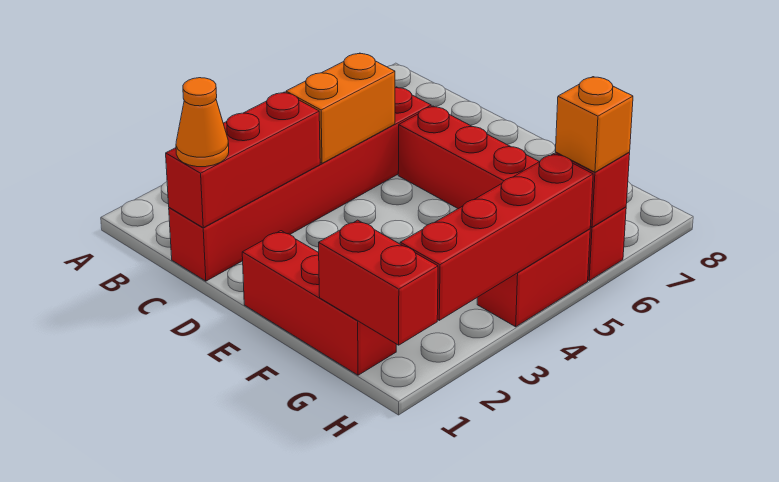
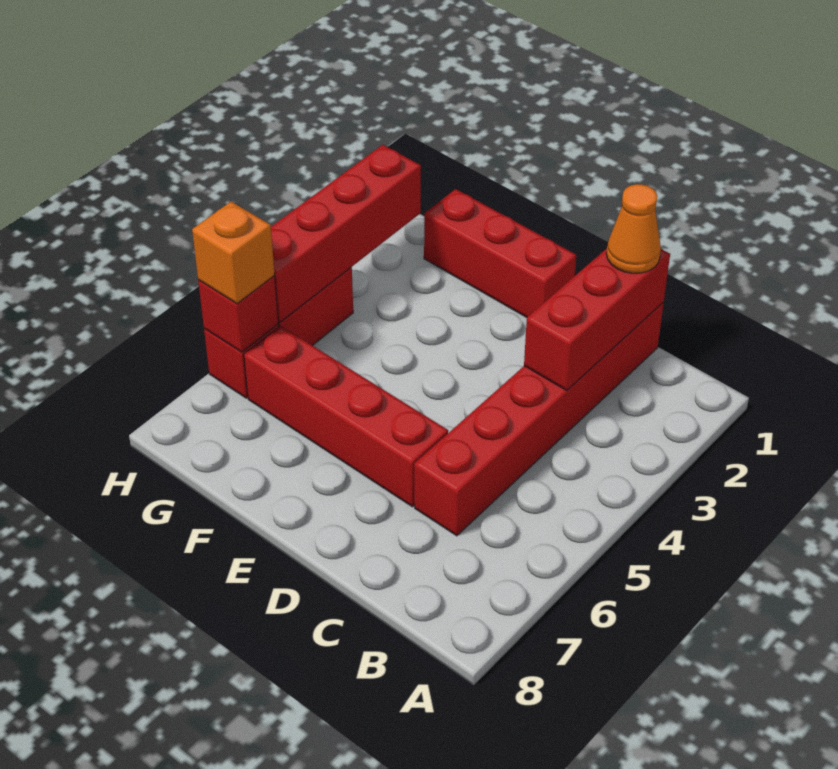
orange brick C4:C5 level 2 -> none
red brick G1:H1 level 2 -> none

